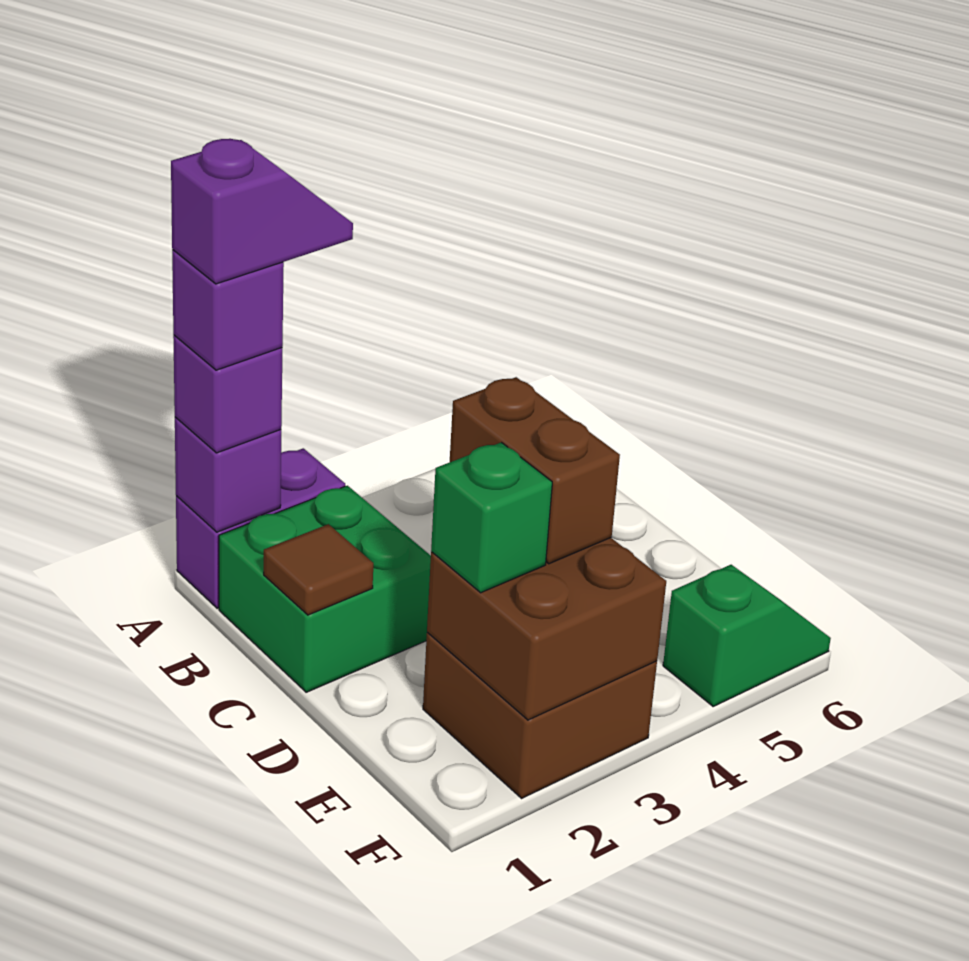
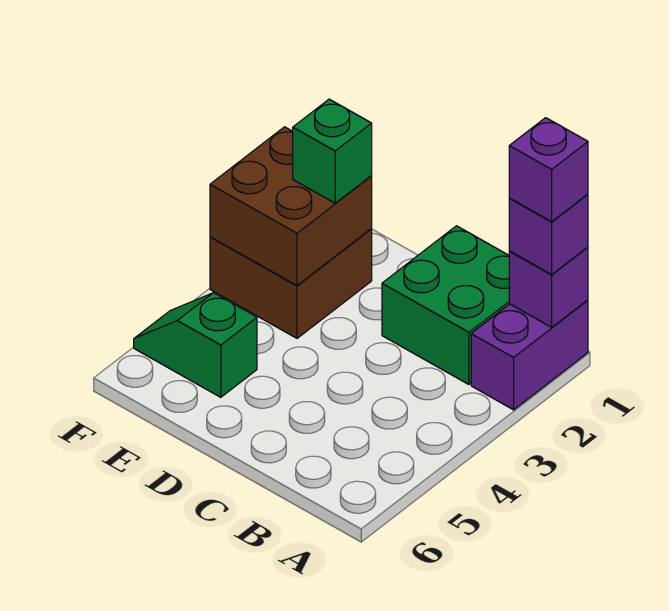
purple slope A1:A2 level 5 top 1 -> none
brown tile C1 level 2 -> none
brown brick D3:E3 level 3 -> none
green slope F5:F6 level 1 top 5 -> green slope E5:F5 level 1 top E

